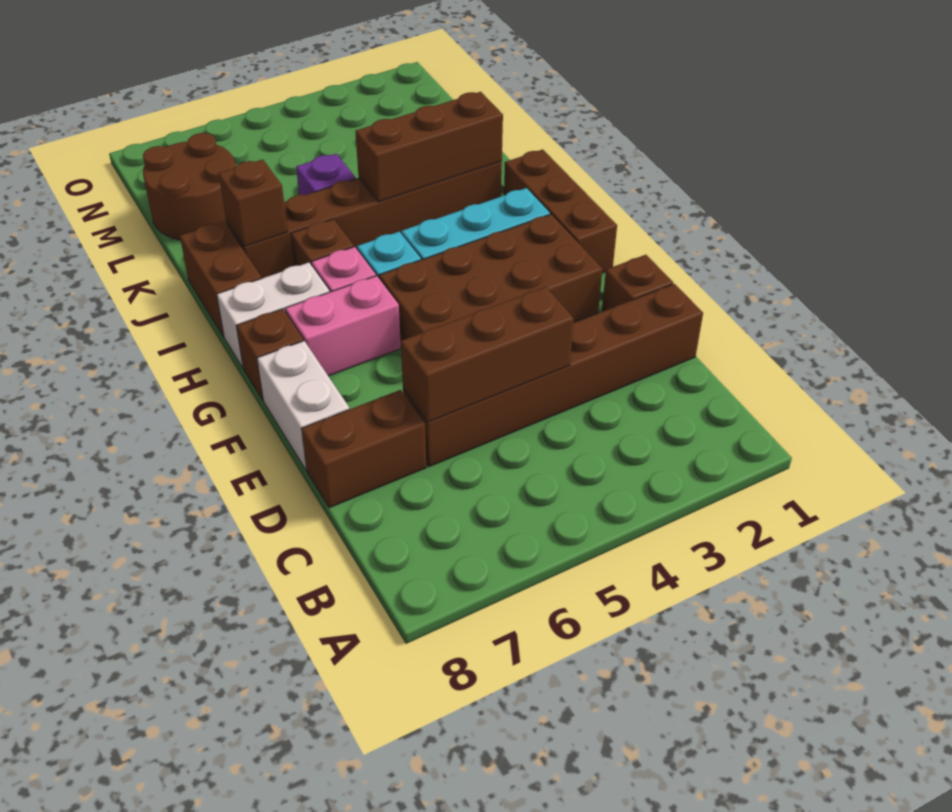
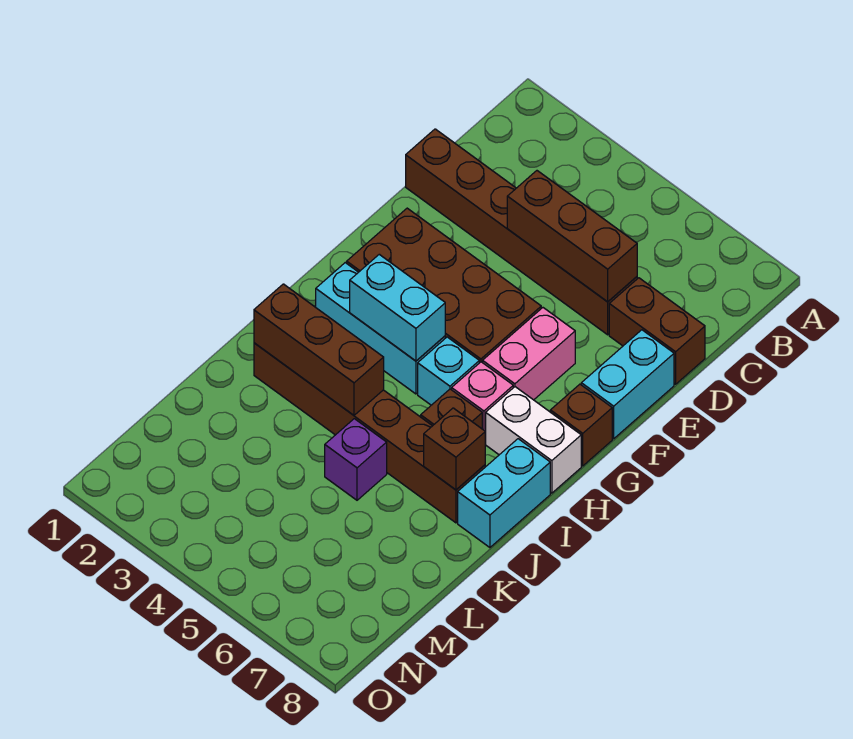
brown brick E1 level 1 -> none
white brick E8:F8 level 1 -> cyan brick E8:F8 level 1
brown brick G1:I1 level 1 -> none
pink brick G6:G7 level 1 -> pink brick F6:G6 level 1
none -> cyan brick H3:H4 level 2
brown brick I8:J8 level 1 -> cyan brick I8:J8 level 1
brown round brick L7:M8 level 1 -> none

